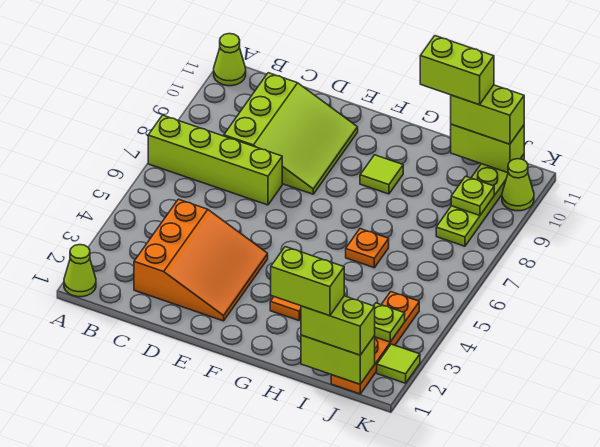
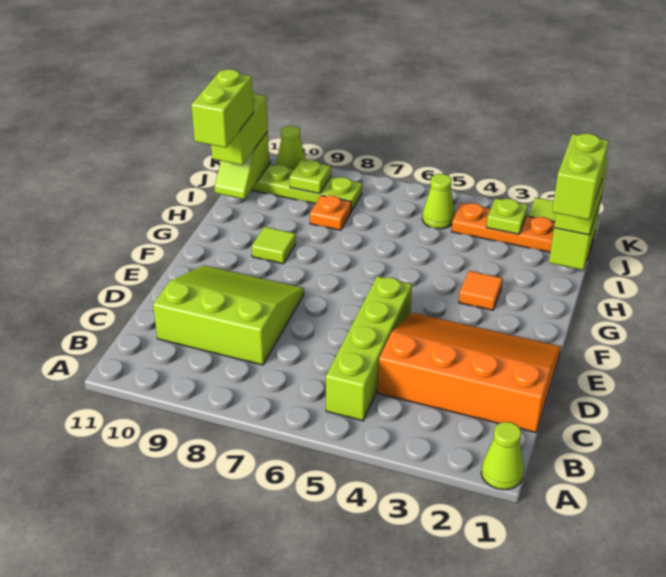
lime brick A7:D7 level 1 -> lime brick B5:E5 level 1
lime cone A11 level 1 -> lime cone J5 level 1
orange slope C2:E4 level 1 top C -> orange slope C1:E4 level 1 top C
orange plate H6 level 1 -> orange plate I8 level 1
lime brick I11:J11 level 2 -> lime slope I11:J11 level 2 top J

